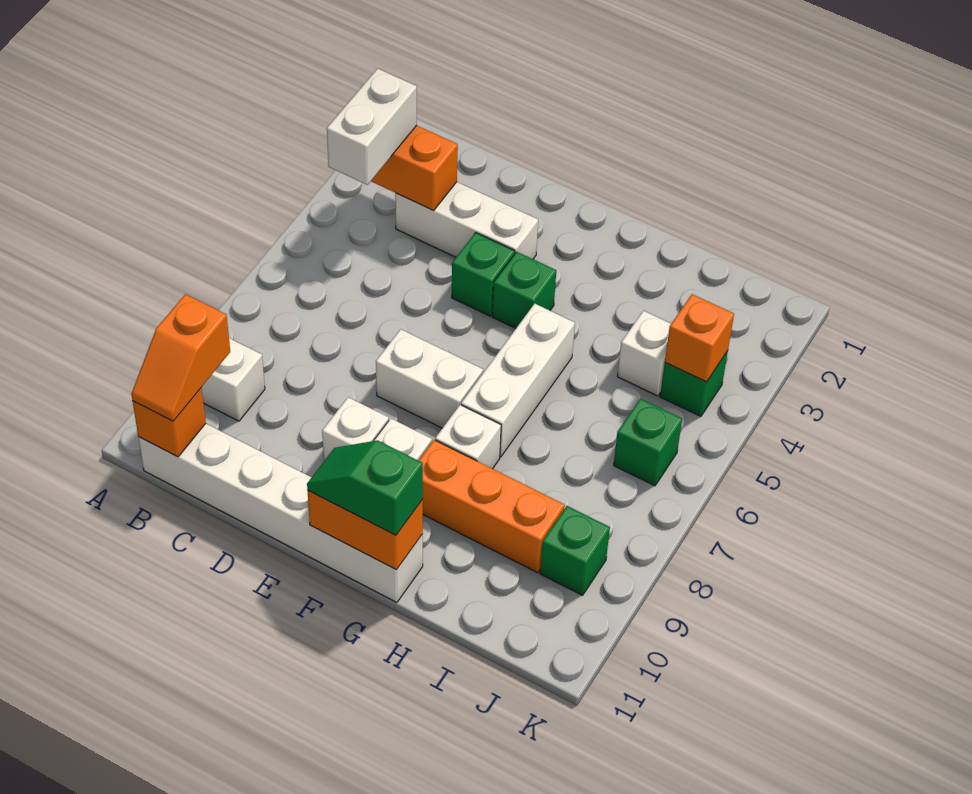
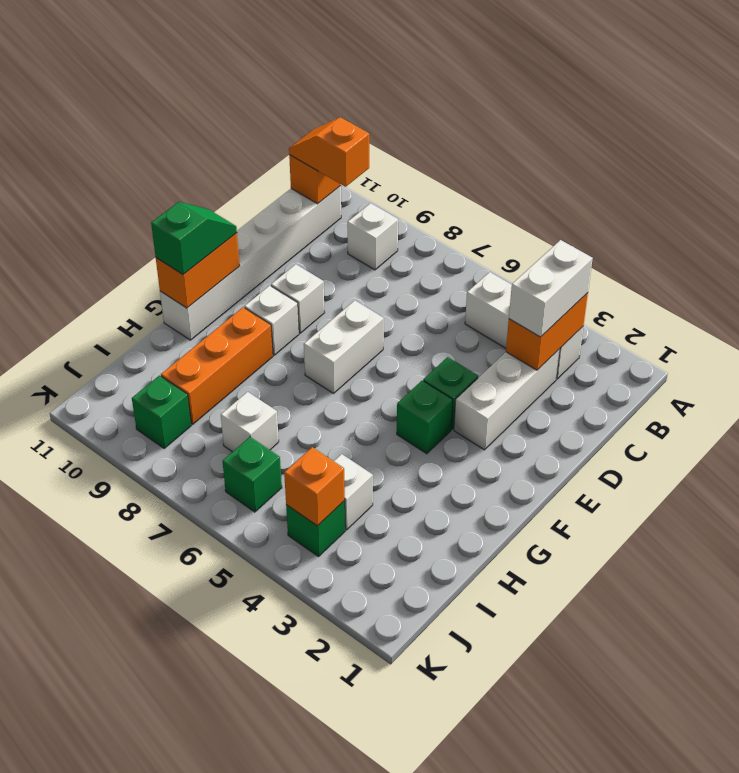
white brick B3:B4 level 3 -> white brick B3:C3 level 3
white brick G5:G7 level 1 -> white brick B3:B5 level 1
white brick G8 level 1 -> white brick I7 level 1

